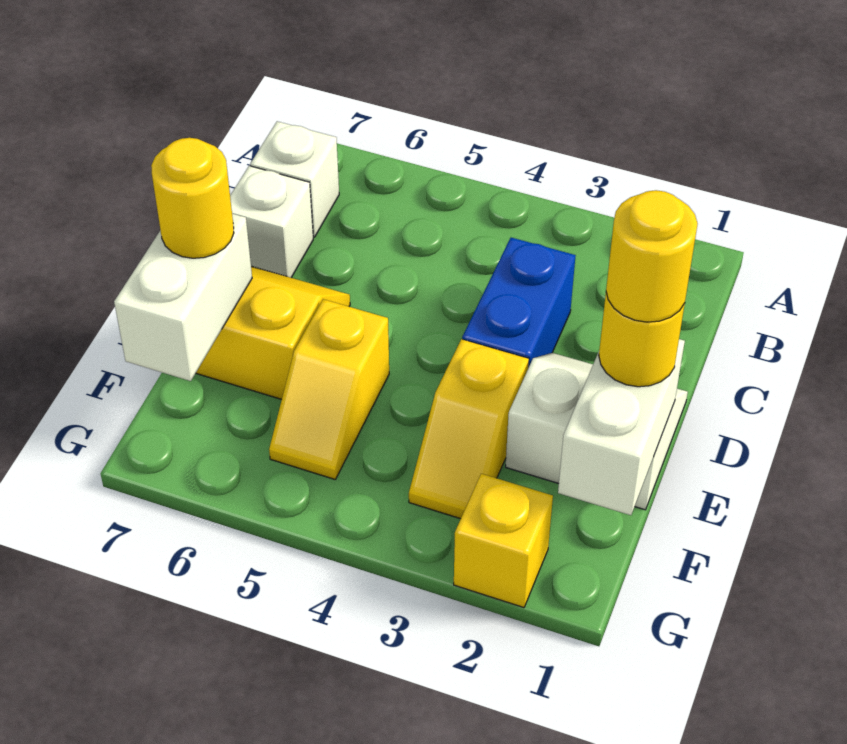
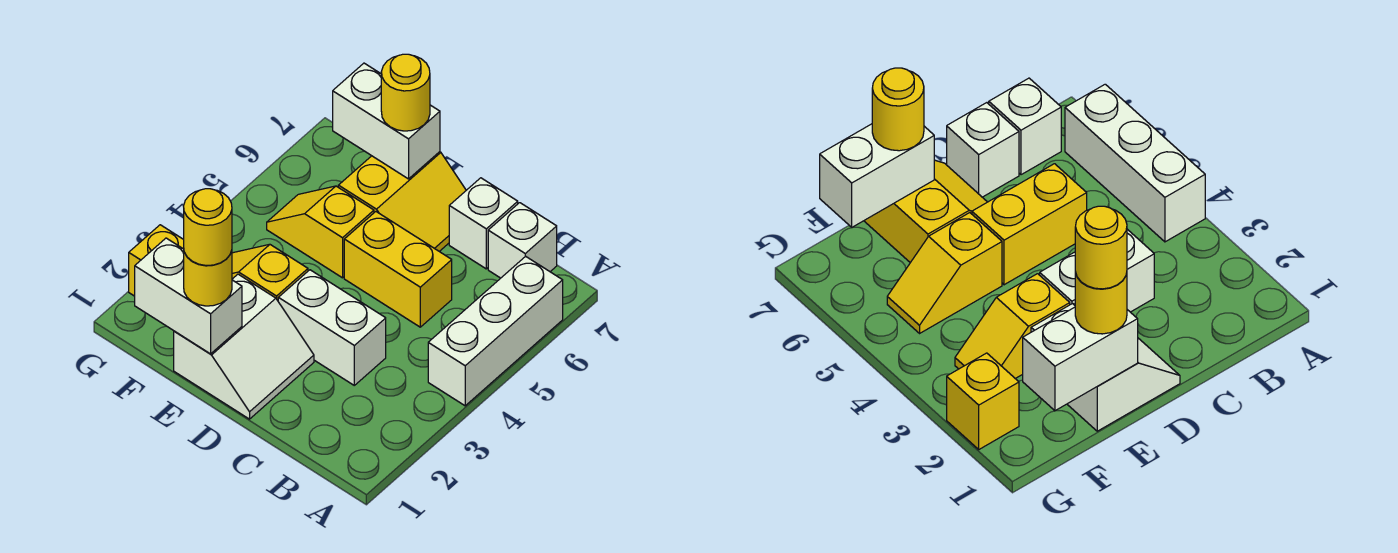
none -> white brick A4:A6 level 1
blue brick C3:D3 level 1 -> white brick C3:D3 level 1
none -> yellow brick C5:D5 level 1

